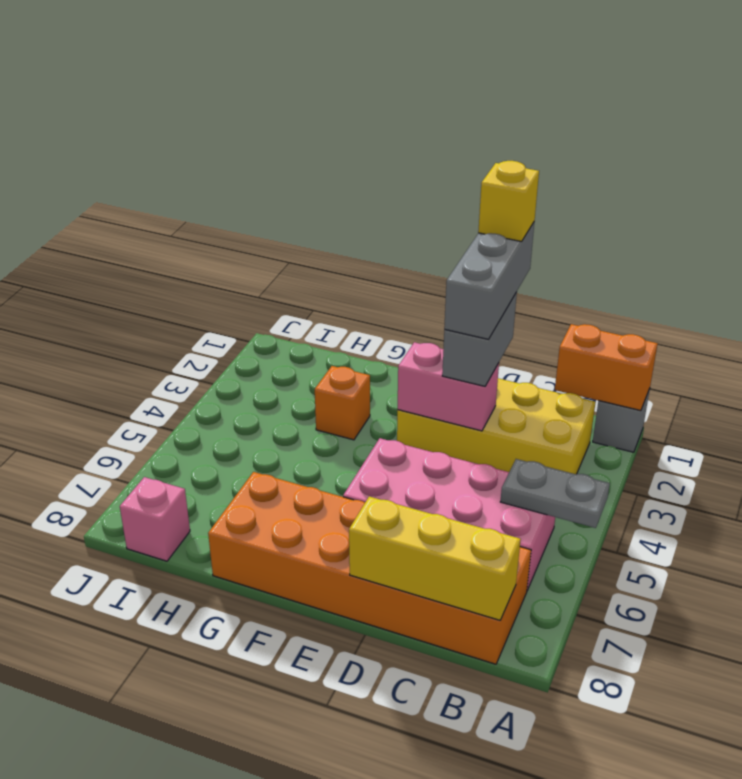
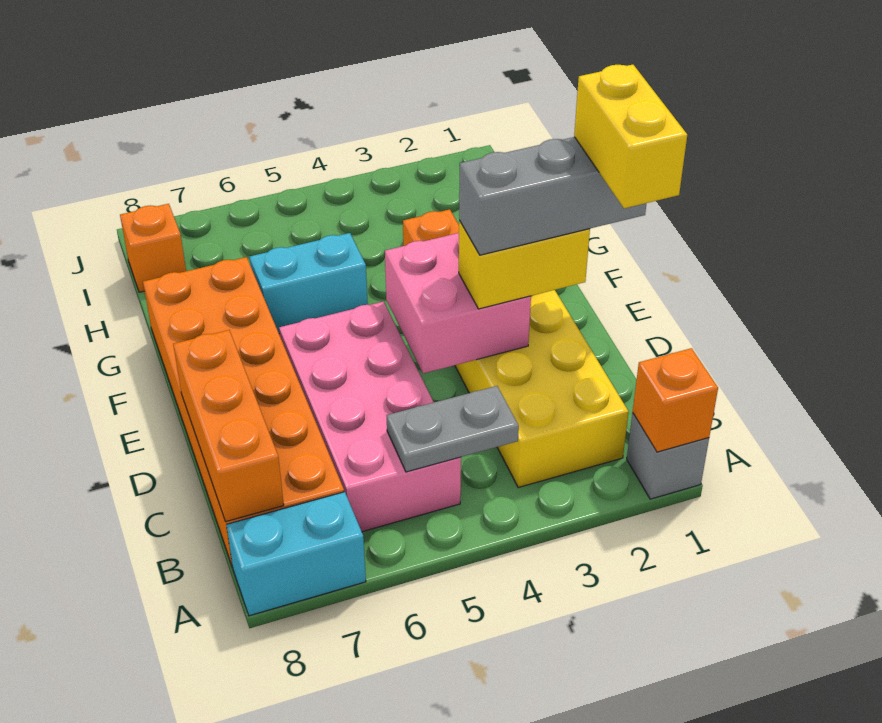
orange brick A1:B1 level 2 -> orange brick A1 level 2
grey plate A5:B5 level 2 -> grey plate B4:B5 level 2
none -> cyan brick A7:A8 level 1
yellow brick B8:D8 level 2 -> orange brick B8:D8 level 2
yellow brick D1 level 5 -> yellow brick C1:D1 level 5
grey brick D2:D3 level 3 -> yellow brick D2:D3 level 3
pink brick D3:E3 level 2 -> pink brick D3:E4 level 2
none -> cyan brick G5:G6 level 1
pink brick I8 level 1 -> orange brick I8 level 1

